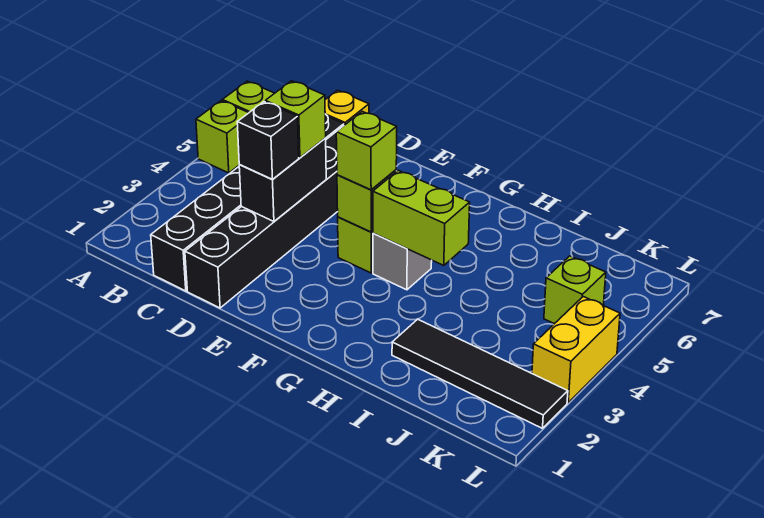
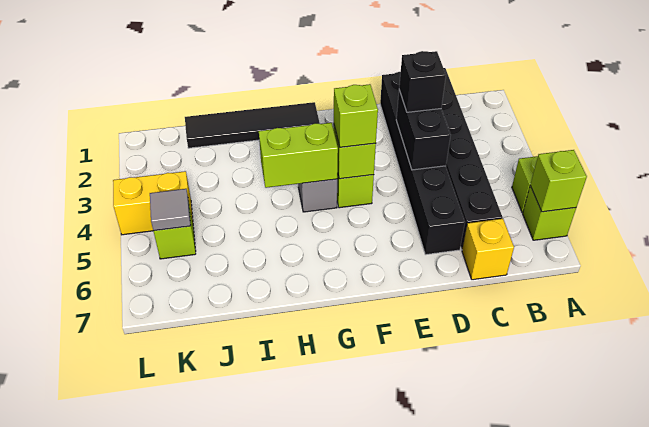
lime brick D4 level 3 -> lime brick A6 level 2
black tile I2:L2 level 1 -> black tile G1:J1 level 1
none -> grey tile K5 level 2
yellow brick L3:L4 level 1 -> yellow brick K4:L4 level 1

